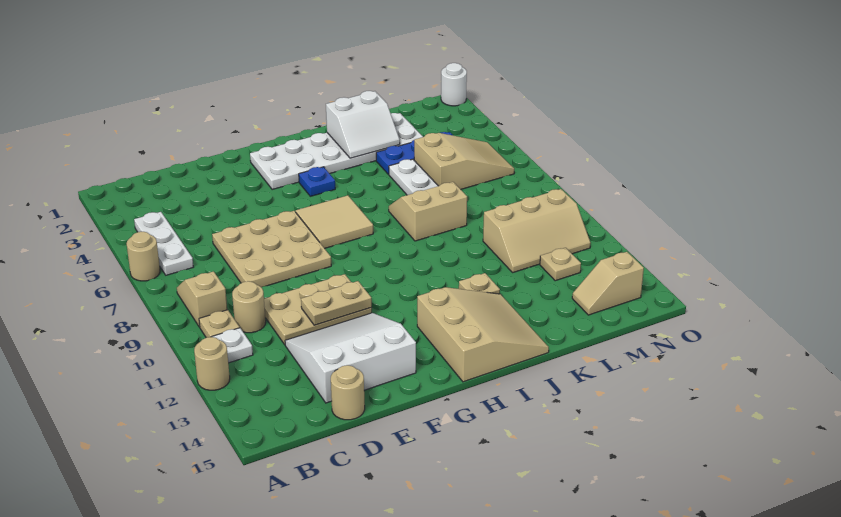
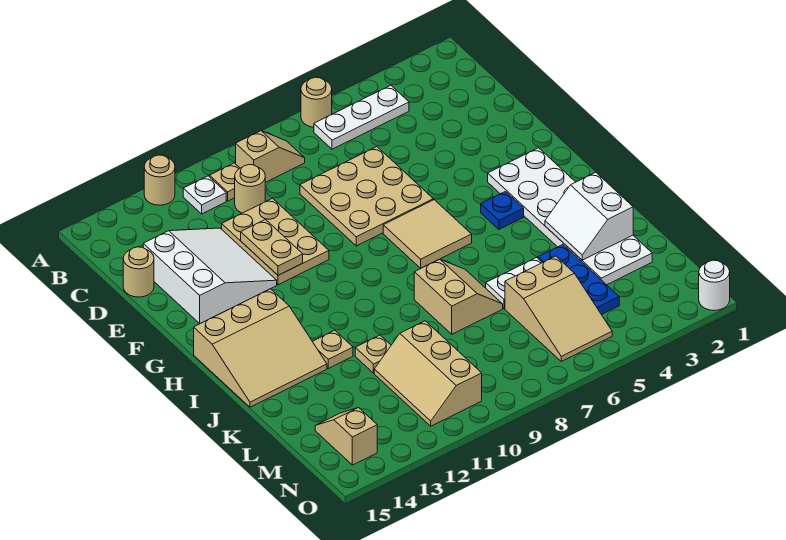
tan plate M12 level 1 -> tan plate K11 level 1

